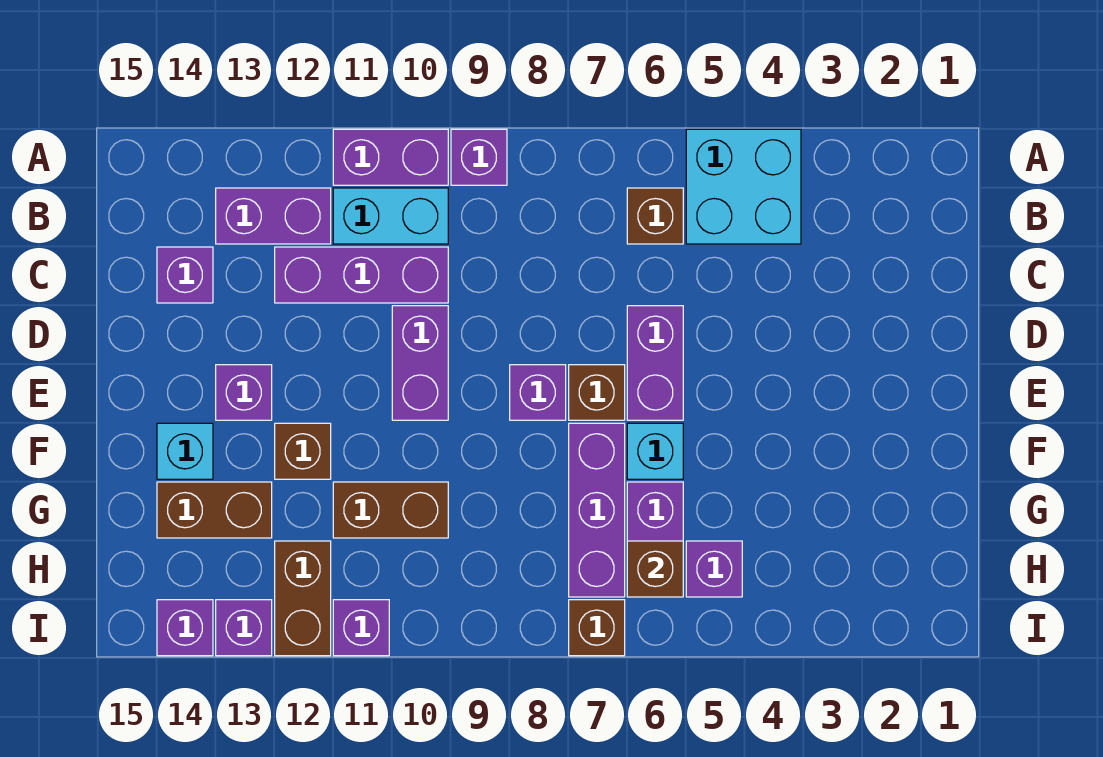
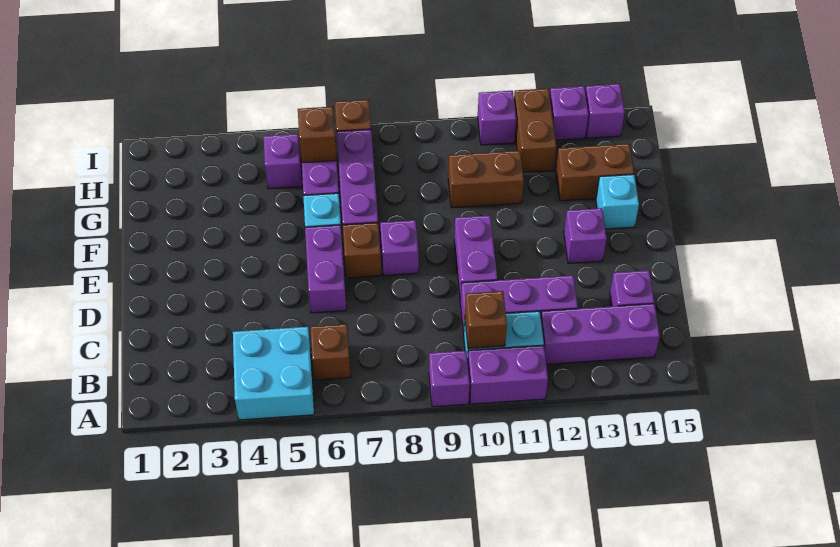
purple brick B12:B13 level 1 -> purple brick B12:B14 level 1
brown brick F12 level 1 -> brown brick B10 level 2

